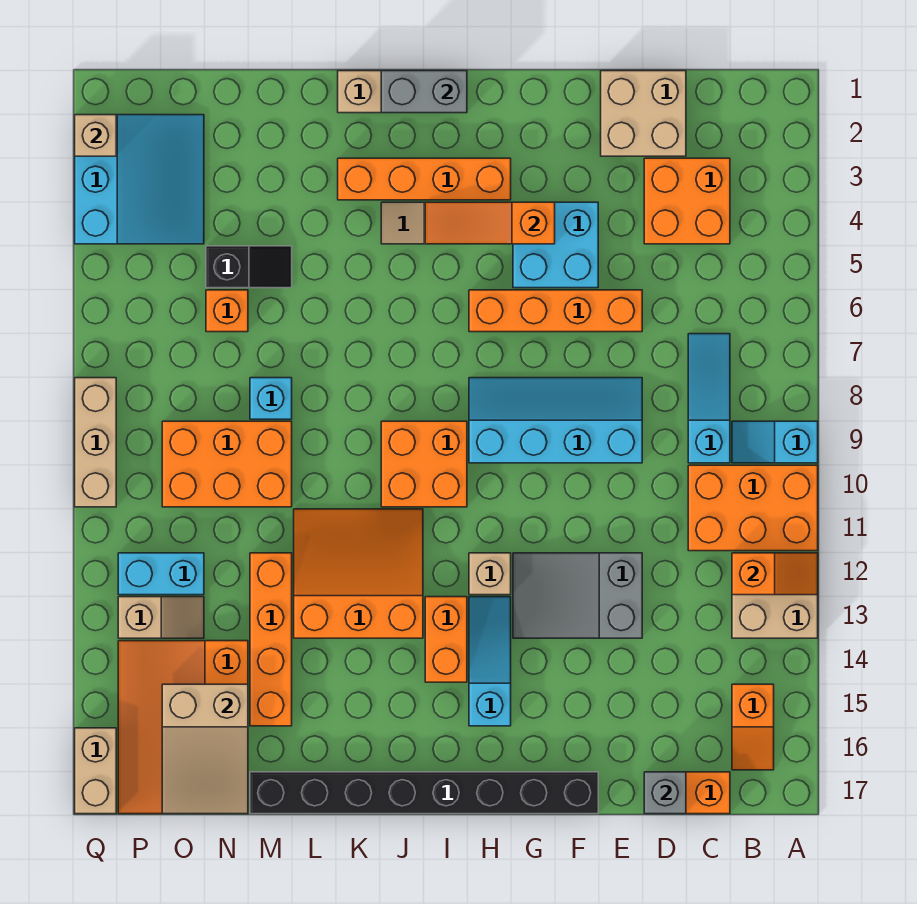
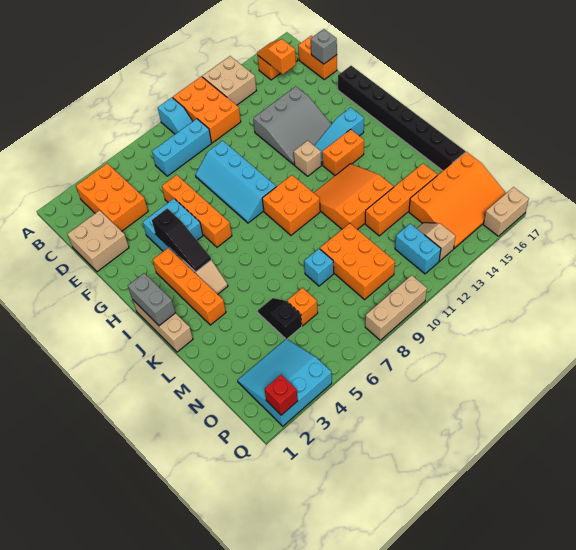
orange slope A12:B12 level 2 top B -> orange slope B15:C15 level 2 top C
orange brick C3:D4 level 1 -> orange brick B3:D4 level 1
cyan slope C7:C9 level 1 top 9 -> cyan brick C7:C9 level 1
grey slope E12:G13 level 1 top E -> grey slope E12:G14 level 1 top E
orange slope G4:I4 level 2 top G -> black slope G4:I4 level 2 top G
orange slope J11:L13 level 1 top 13 -> orange slope J11:L13 level 1 top L
tan slope N15:O17 level 2 top 15 -> none
tan brick Q2 level 2 -> red brick Q2 level 2

